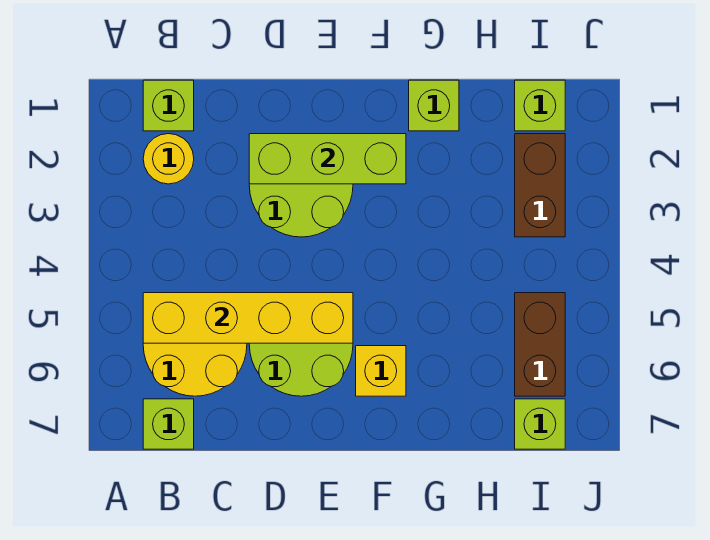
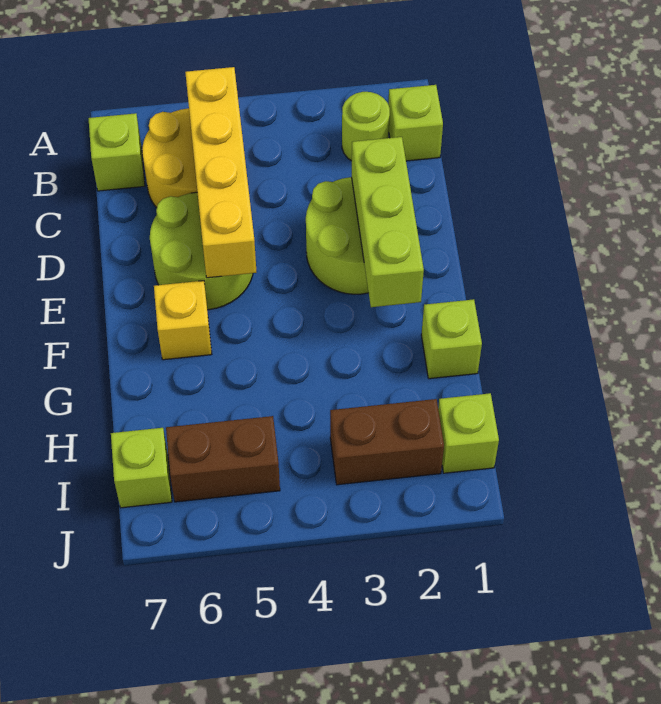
yellow round brick B2 level 1 -> lime round brick B2 level 1

